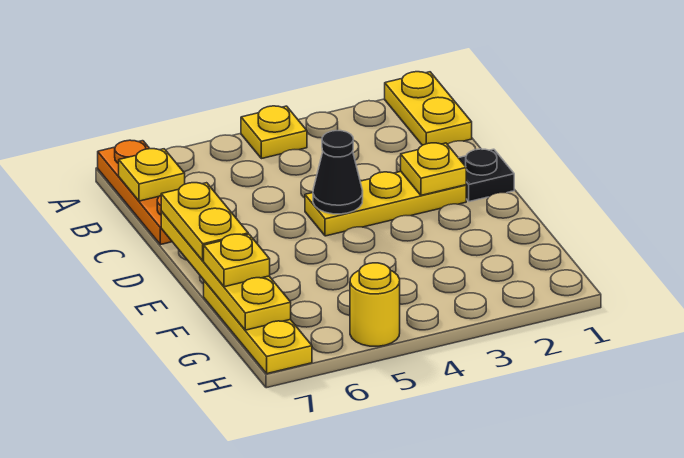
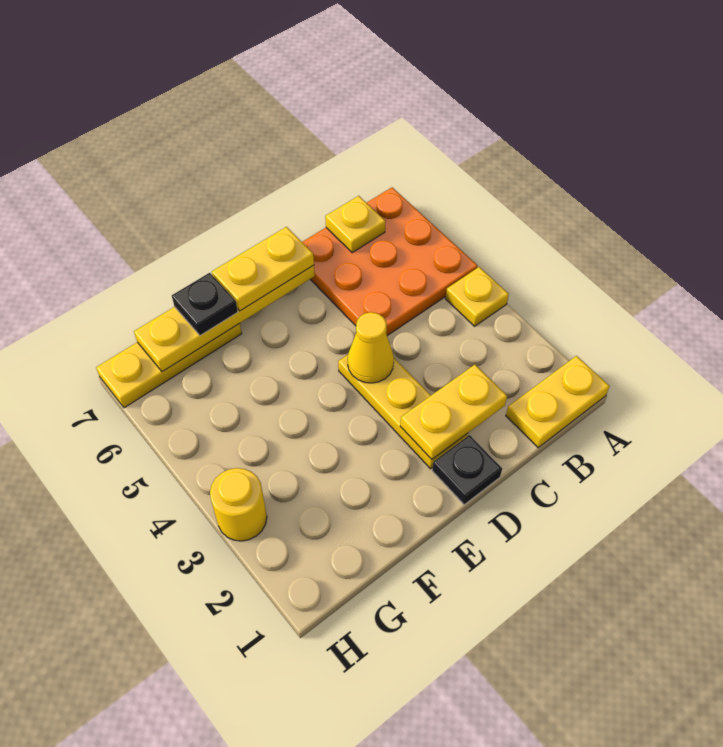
orange plate A7:C7 level 1 -> orange plate A5:C7 level 1
yellow plate D2 level 2 -> yellow plate C2:D2 level 2
black cone D4 level 2 -> yellow cone D4 level 2
yellow plate F7 level 3 -> black plate F7 level 3
yellow round brick H5 level 1 -> yellow round brick H3 level 1

